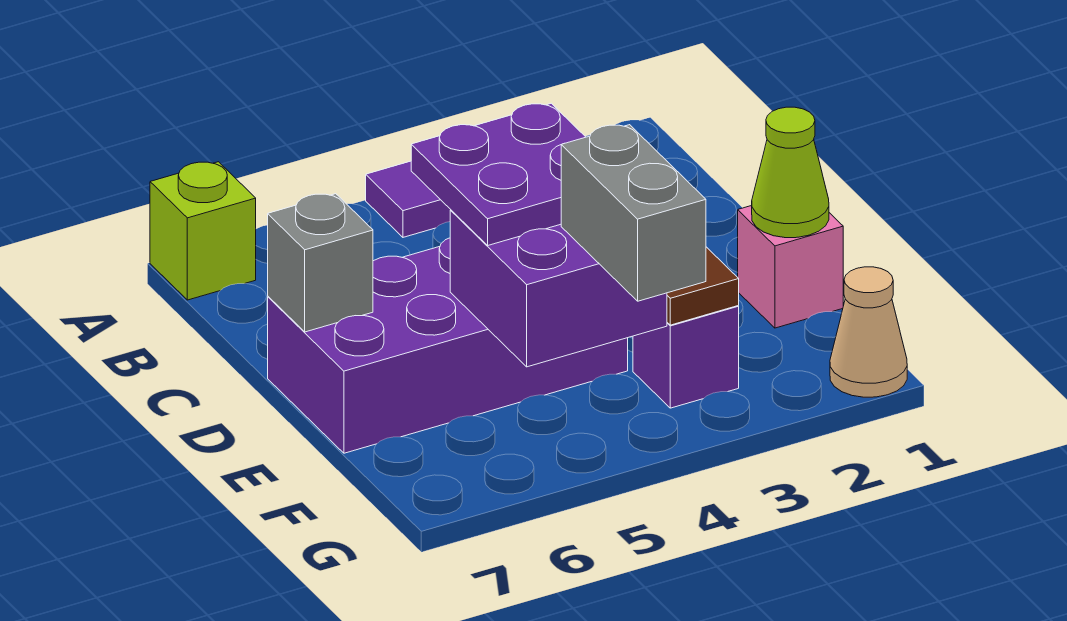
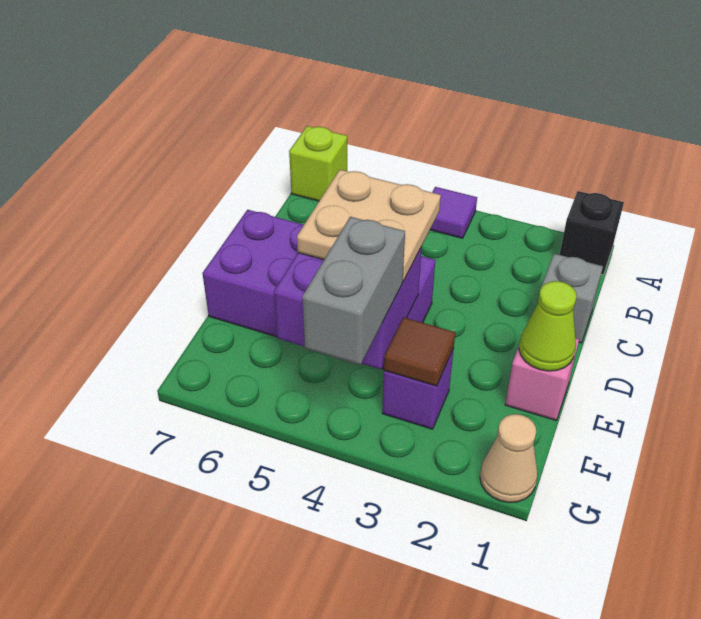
none -> black brick A1 level 1
purple plate D4:E5 level 3 -> tan plate D4:E5 level 3
grey brick D7 level 2 -> grey brick C1 level 1

